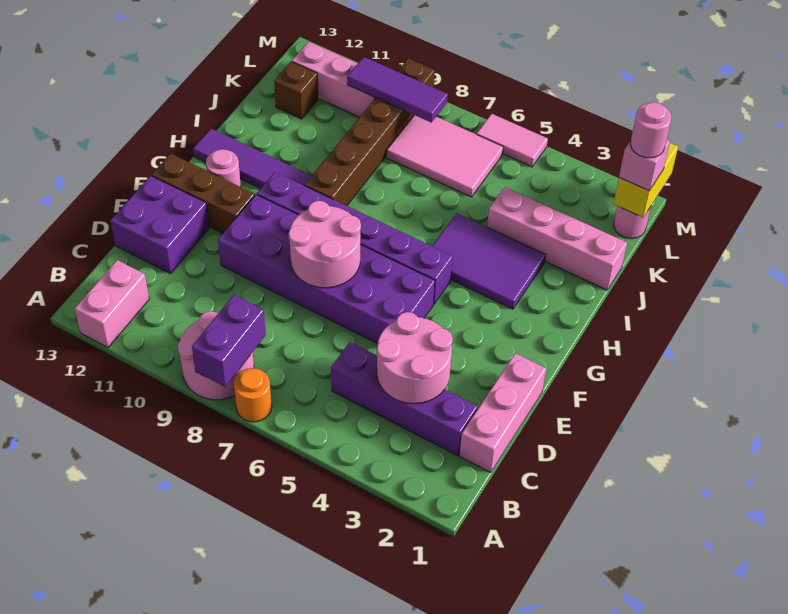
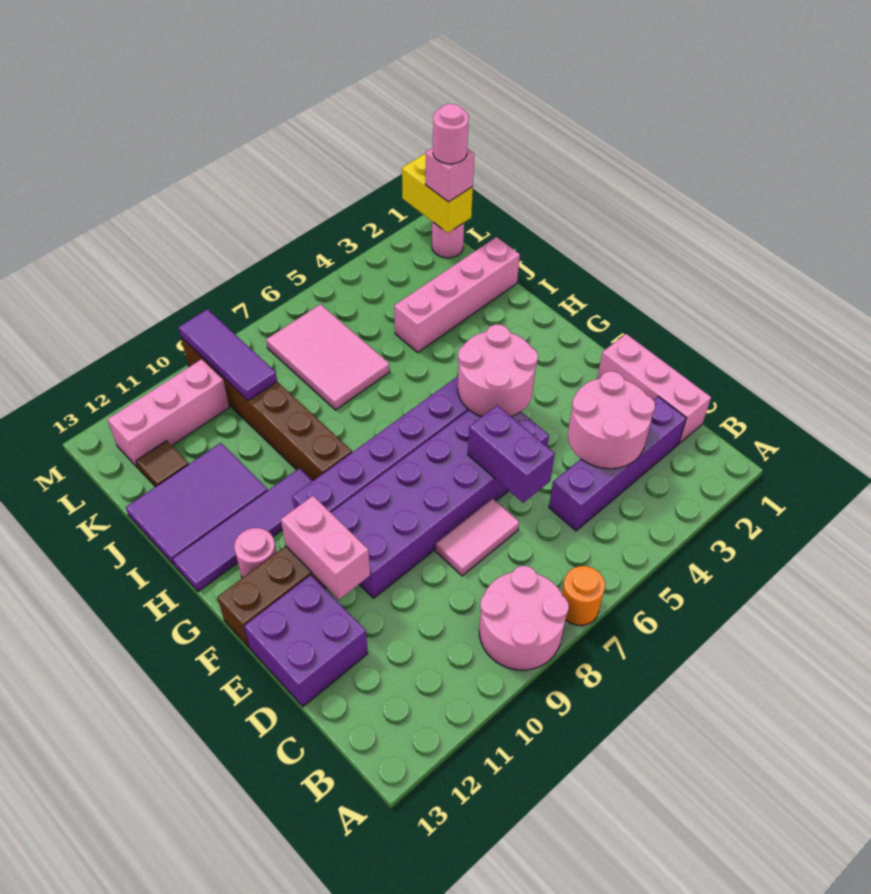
purple brick A8:B8 level 2 -> purple brick D6:E6 level 2
pink brick A12:B12 level 1 -> pink brick E11:F11 level 2
pink round brick E7:F8 level 2 -> pink round brick F4:G5 level 2
purple tile H3:I5 level 1 -> purple tile I11:J13 level 1
pink tile K6:L8 level 1 -> pink tile J6:L7 level 1
brown brick K12 level 1 -> brown tile K12 level 1
purple tile L8:L10 level 2 -> purple tile K9:M9 level 2
pink tile M5:M6 level 1 -> pink tile D7:D8 level 1

